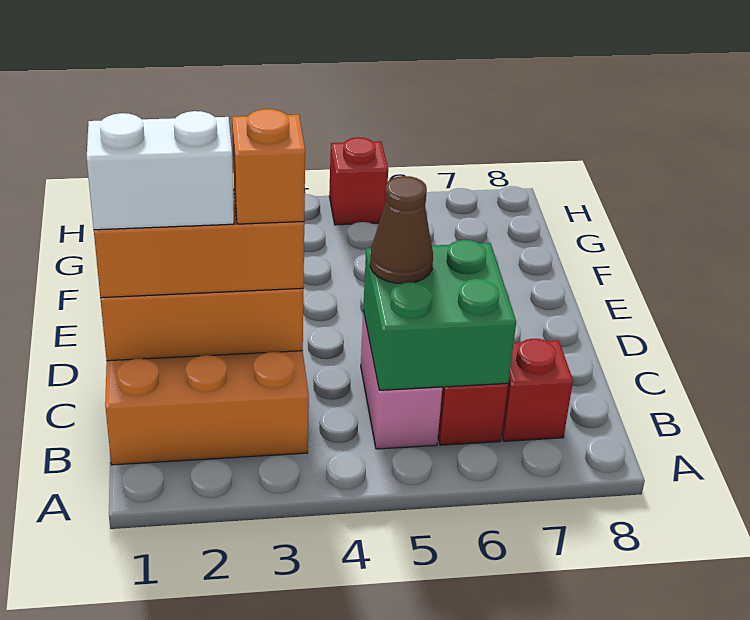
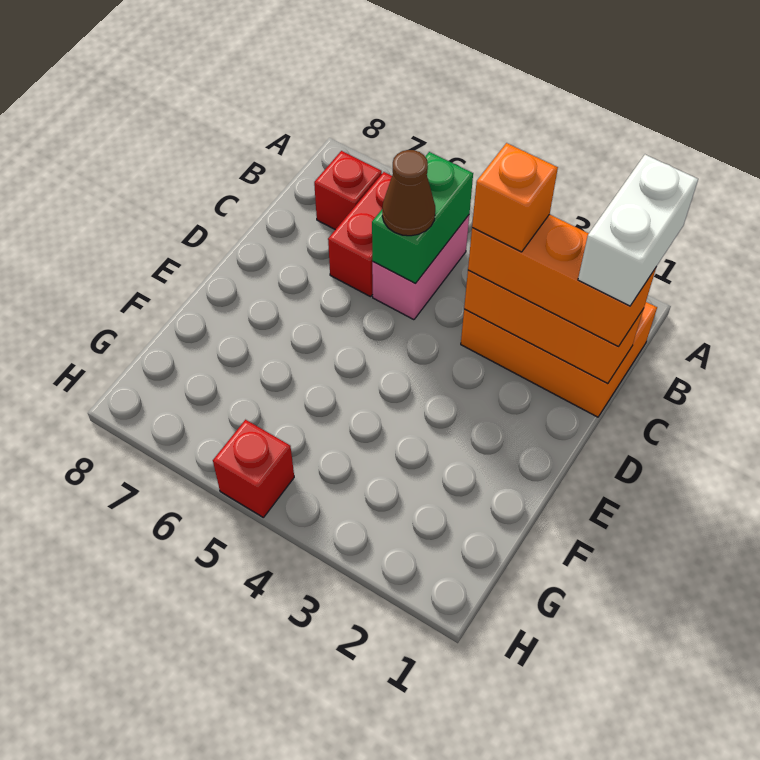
green brick B5:C6 level 2 -> green brick B5:C5 level 2
white brick C1:C2 level 4 -> white brick B1:C1 level 4

